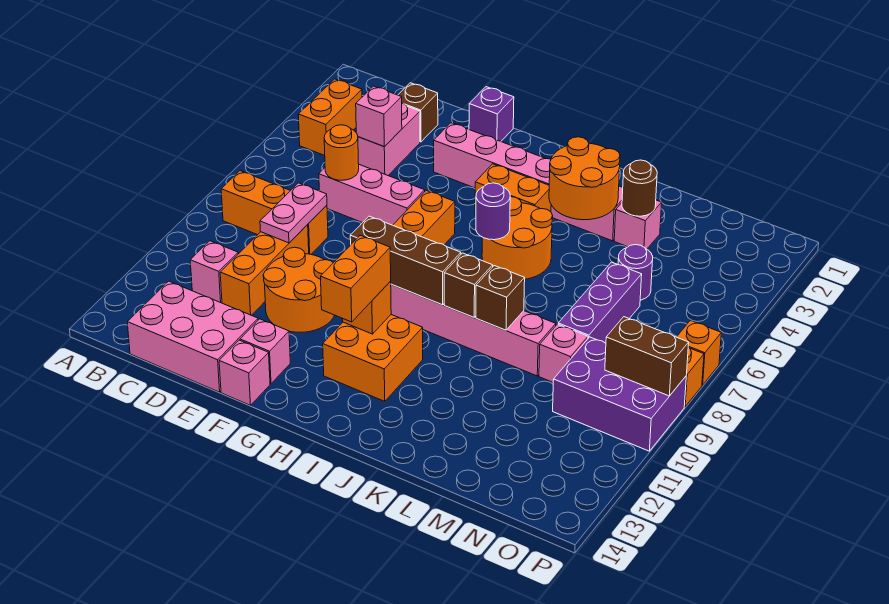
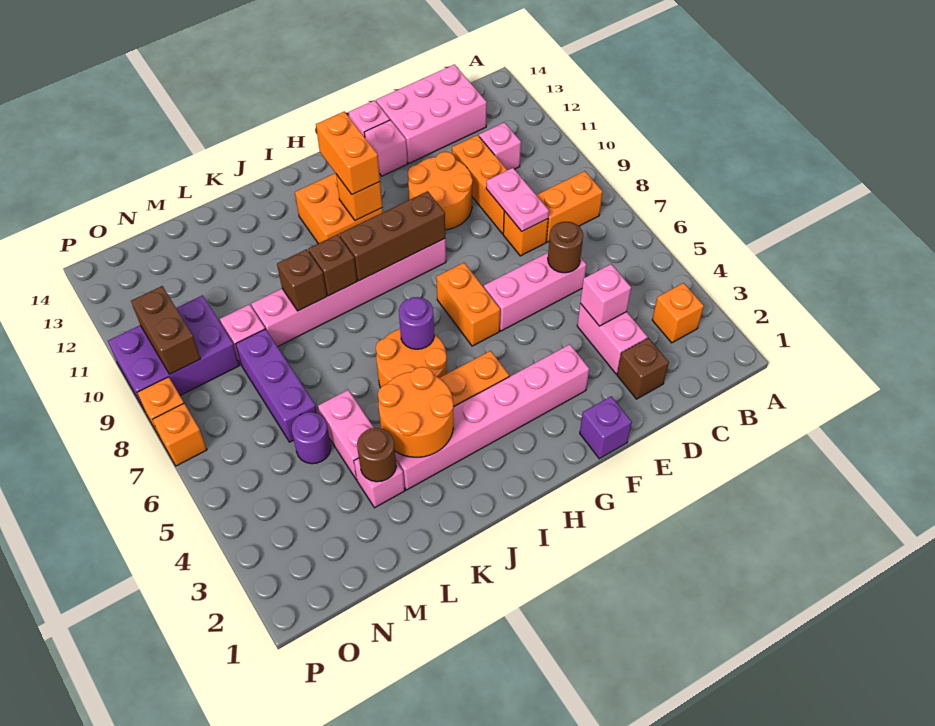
orange brick B3:B4 level 1 -> orange brick B3 level 1
orange round brick D6 level 2 -> brown round brick D6 level 2
none -> pink brick L4:L5 level 1
brown brick O9:P9 level 2 -> brown brick O9:O10 level 2

